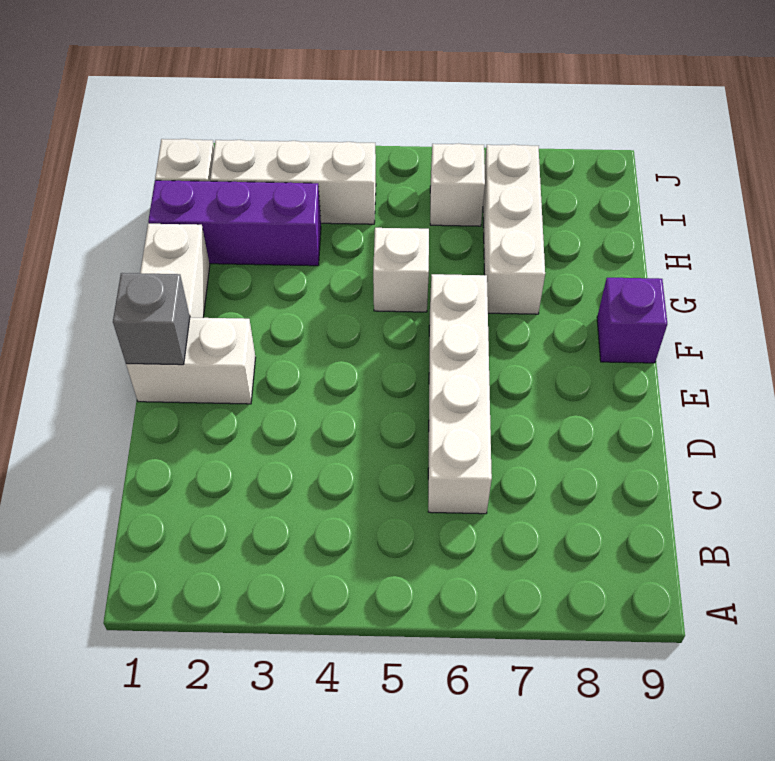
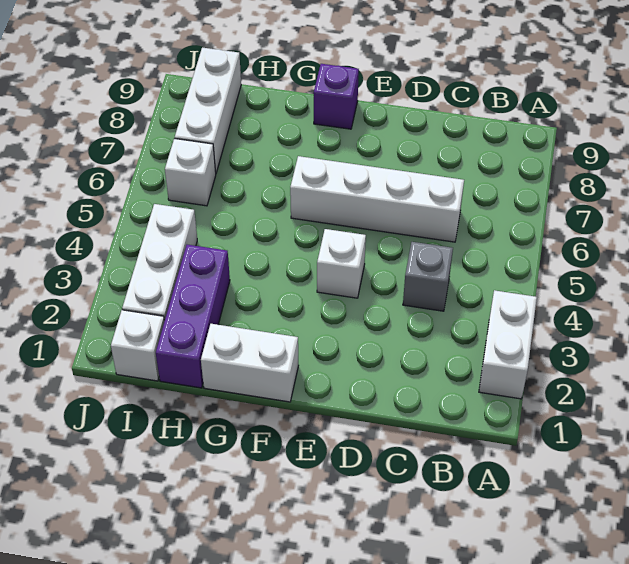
white brick E1:E2 level 1 -> white brick A2:A3 level 1
grey brick E1 level 2 -> grey brick C4 level 1
white brick G5 level 1 -> white brick E4 level 1
white brick G7:I7 level 1 -> white brick I7:I9 level 1

